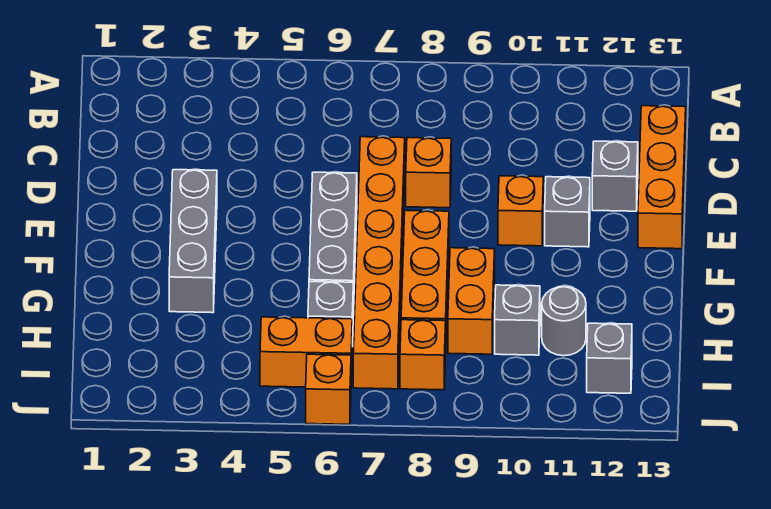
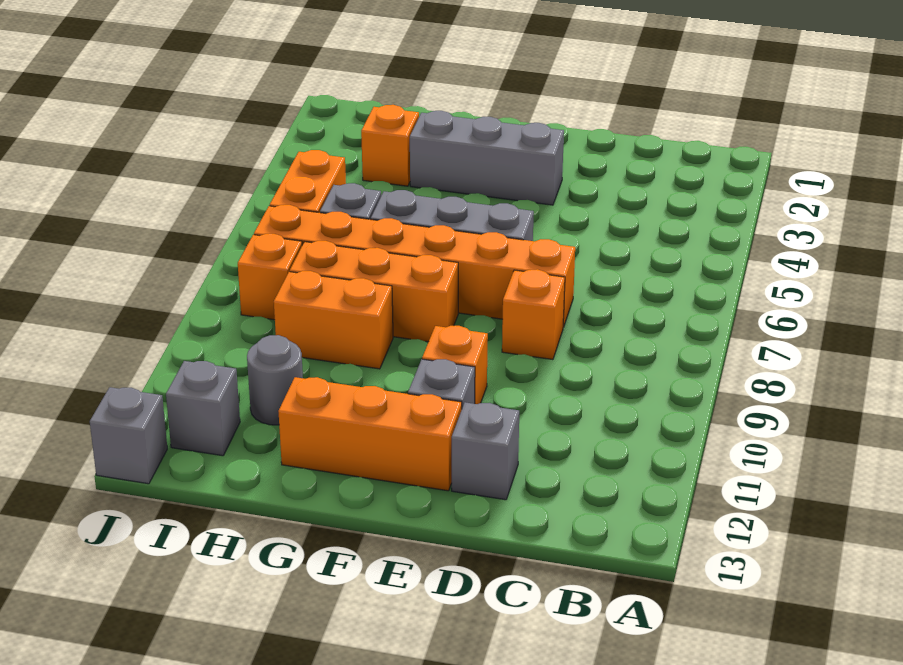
orange brick C13:E13 level 1 -> orange brick E12:G12 level 1
grey brick H10 level 1 -> grey brick J13 level 1
orange brick J6 level 1 -> orange brick H3 level 1

